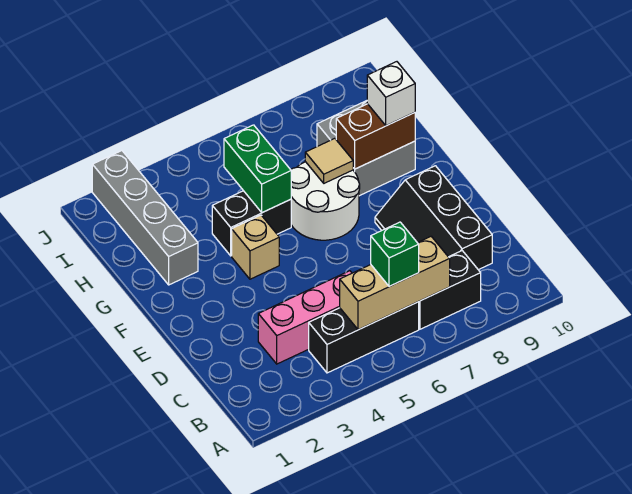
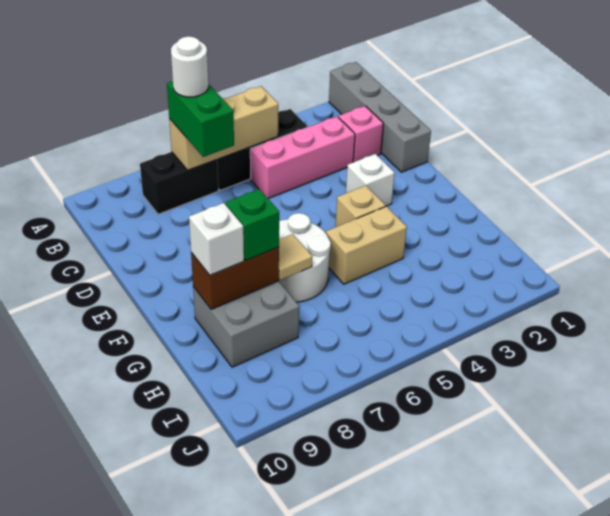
green brick B6 level 3 -> green brick G8 level 3
none -> white round brick B7 level 4
none -> pink brick C2 level 1
black slope C8:E9 level 1 top 9 -> none
none -> white brick E3 level 1
grey brick G2:J2 level 1 -> grey brick A1:D1 level 1
black brick G4:G5 level 1 -> tan brick G4:G5 level 1
green brick G5:H5 level 2 -> green brick B7:C7 level 3

